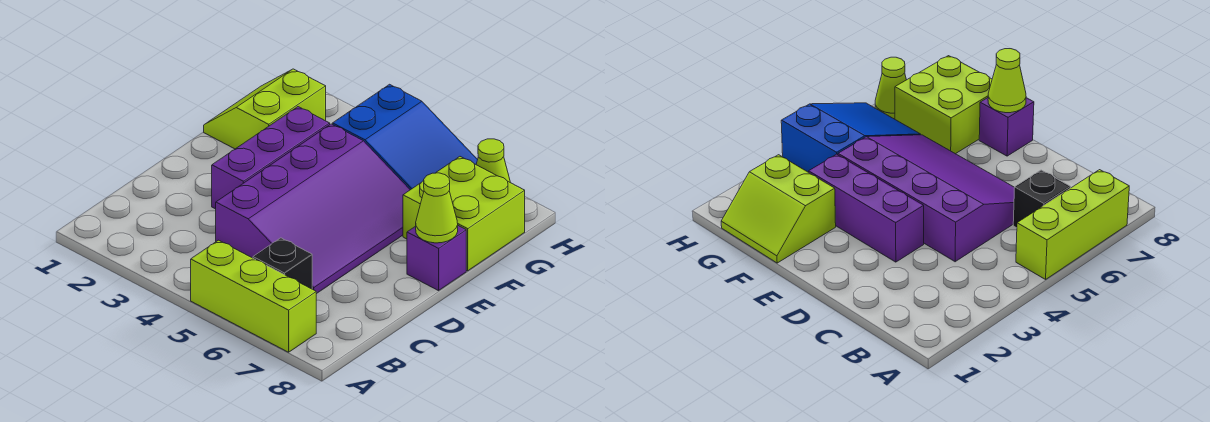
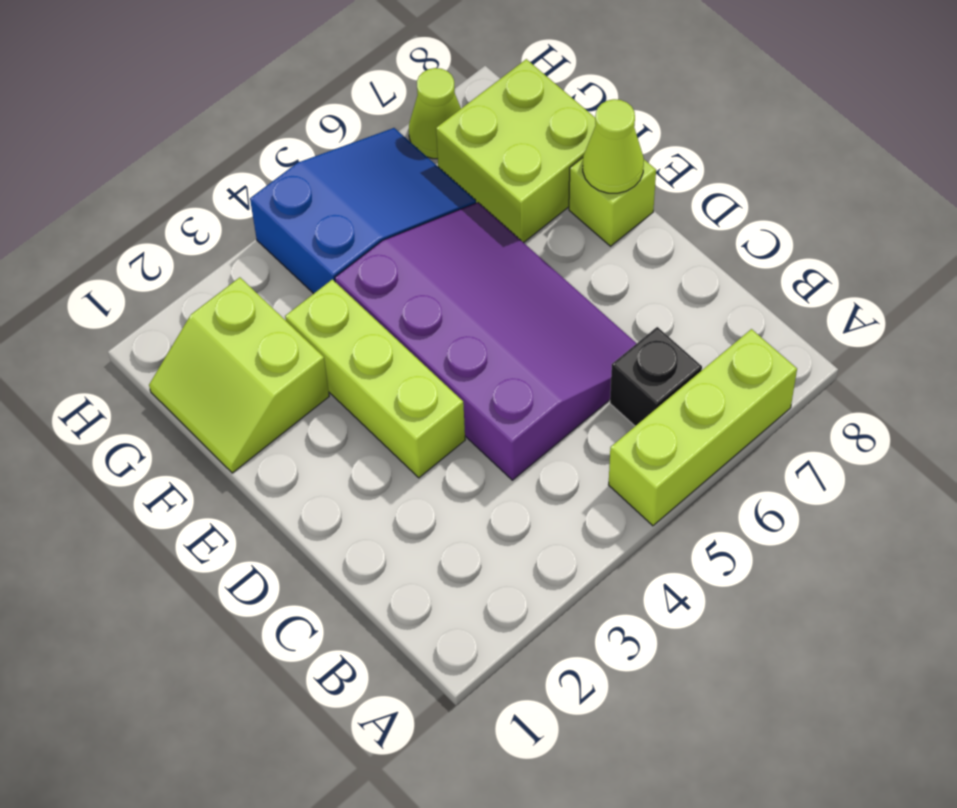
purple brick D3:F3 level 1 -> lime brick D3:F3 level 1
purple brick E8 level 1 -> lime brick E8 level 1

